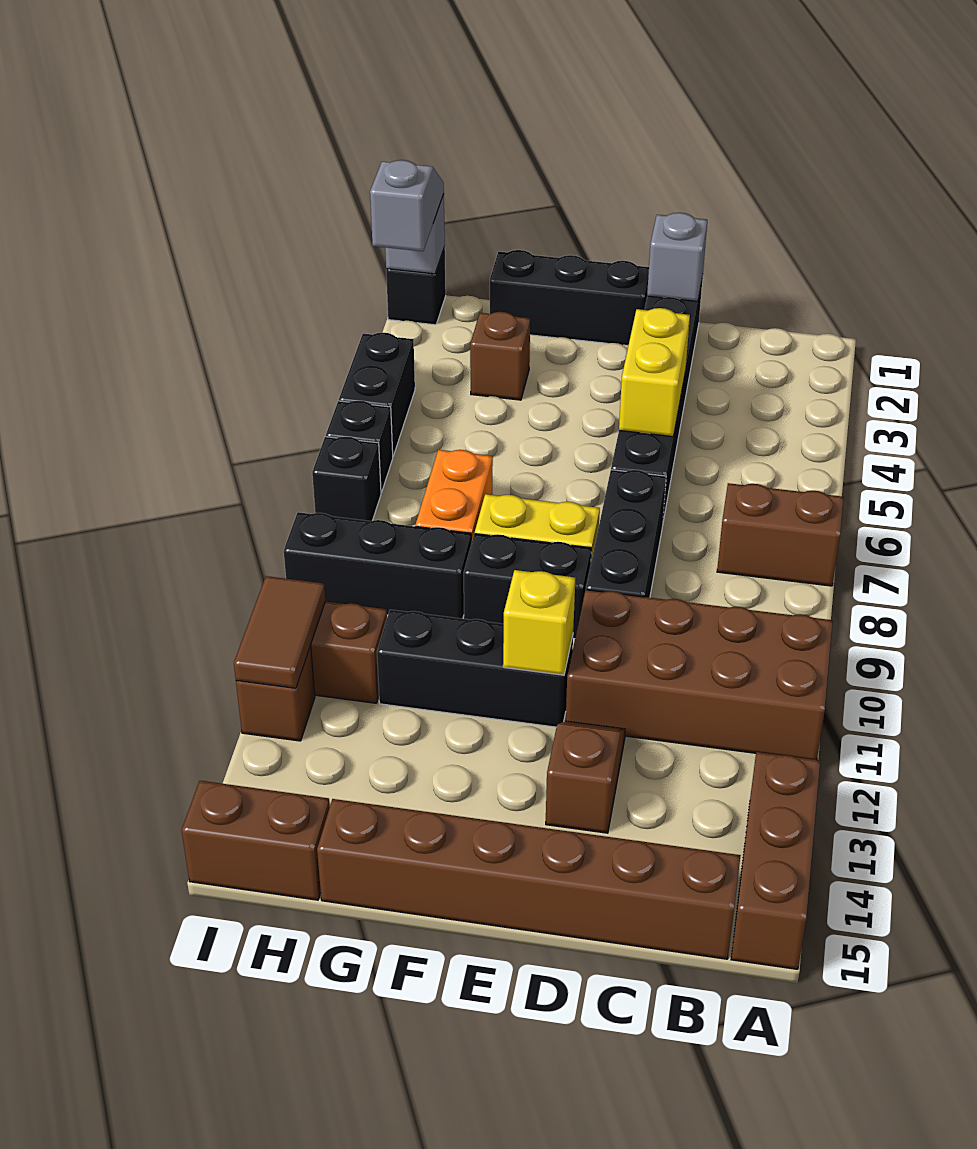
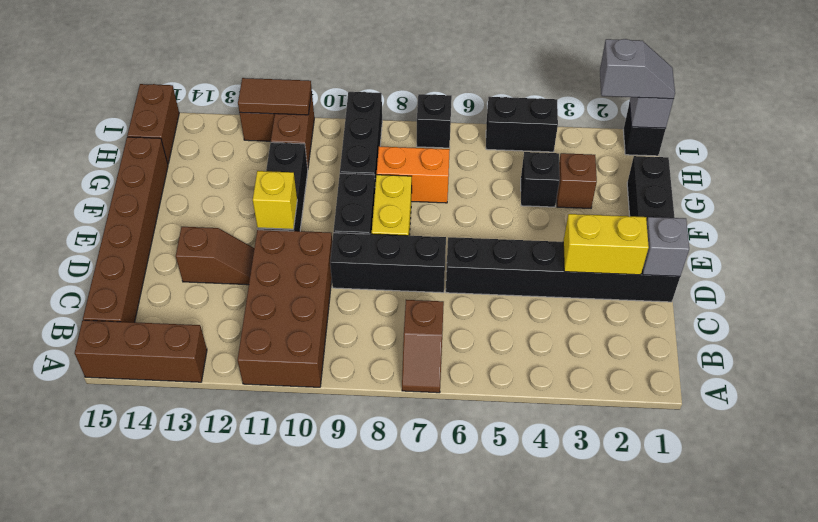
brown brick A7:B7 level 1 -> brown slope A7:B7 level 1 top B
yellow brick D4:D5 level 2 -> yellow brick D2:D3 level 2
black brick I6 level 1 -> black brick G4 level 1

